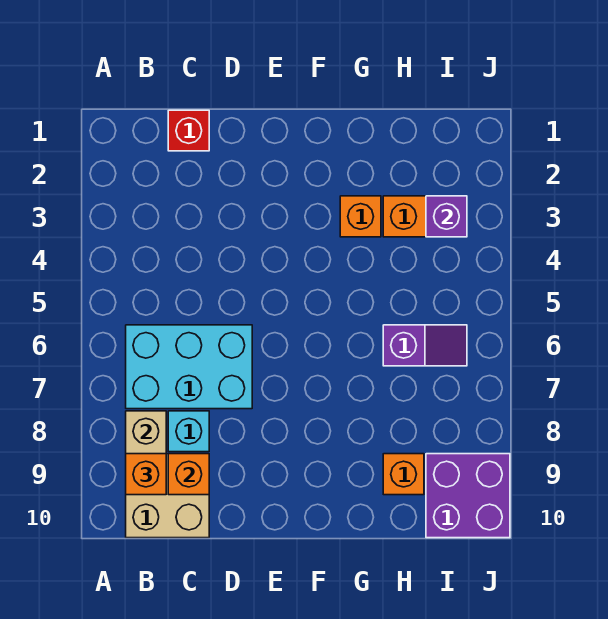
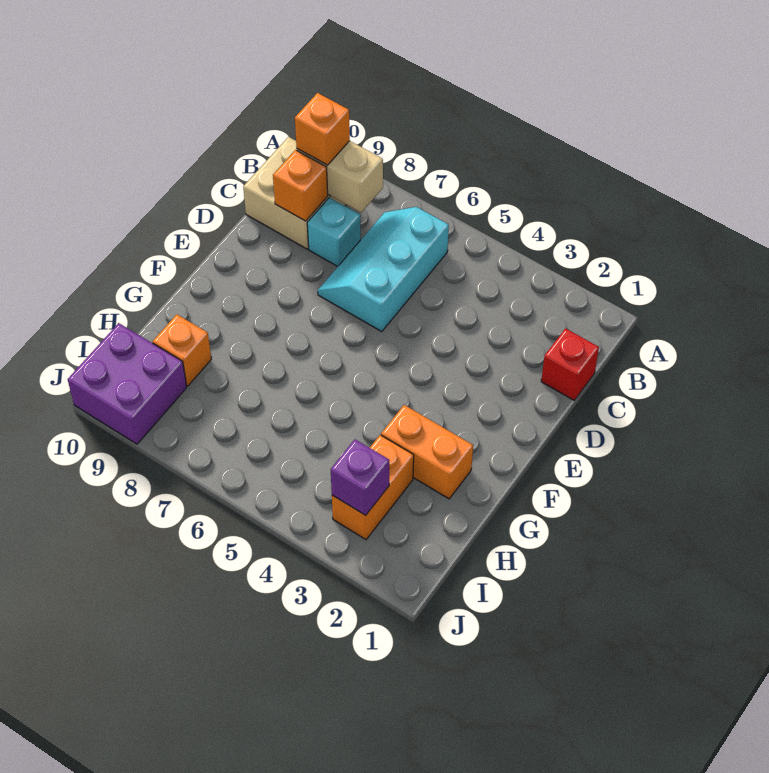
cyan brick B6:D7 level 1 -> cyan slope B6:D7 level 1 top 6
orange brick G3 level 1 -> orange brick G2:G3 level 1
purple slope H6:I6 level 1 top H -> none

